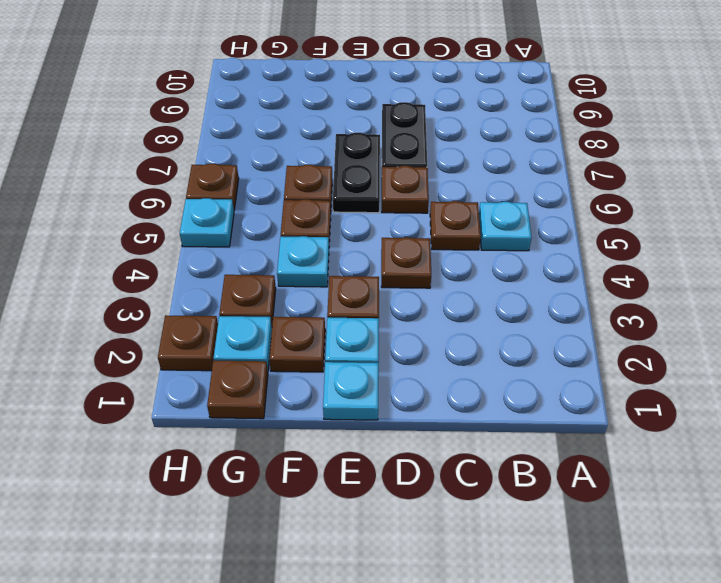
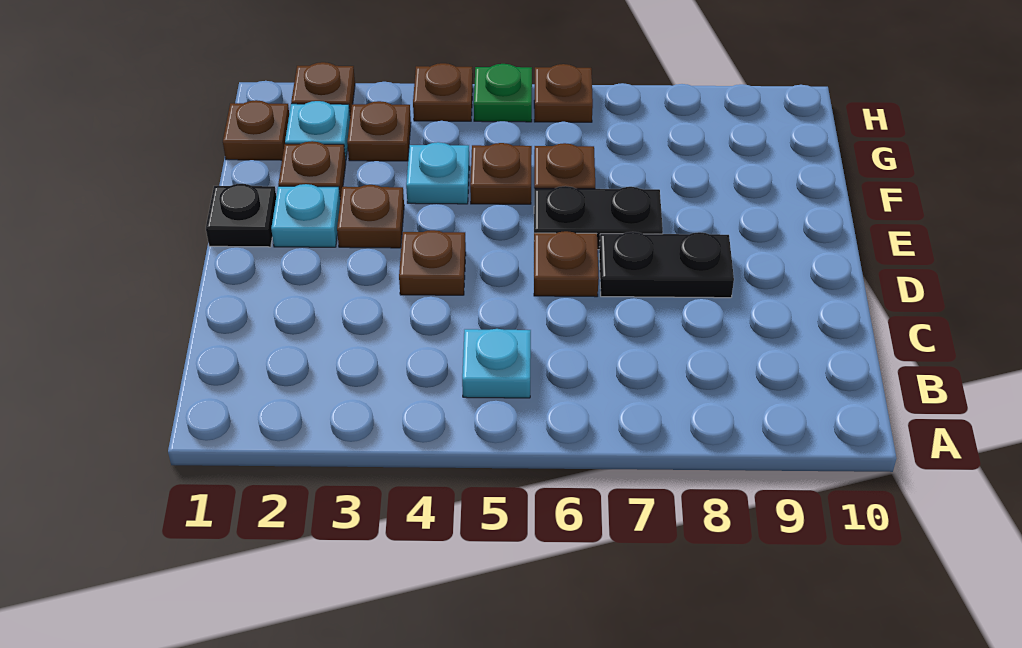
brown plate C5 level 1 -> brown plate H4 level 1
cyan plate E1 level 1 -> black plate E1 level 1
cyan plate H5 level 1 -> green plate H5 level 1

